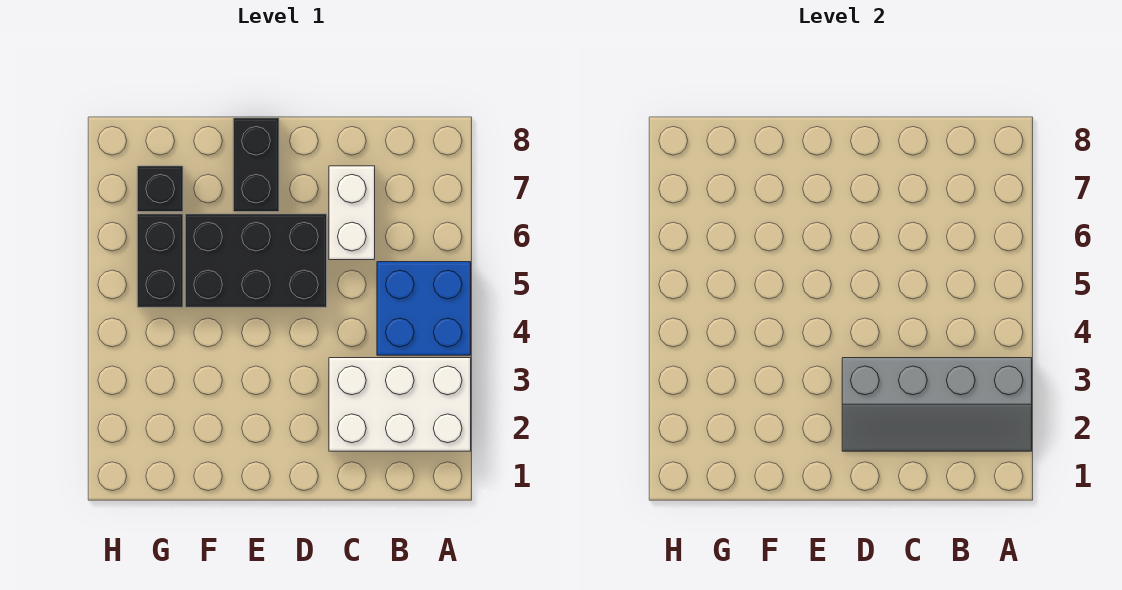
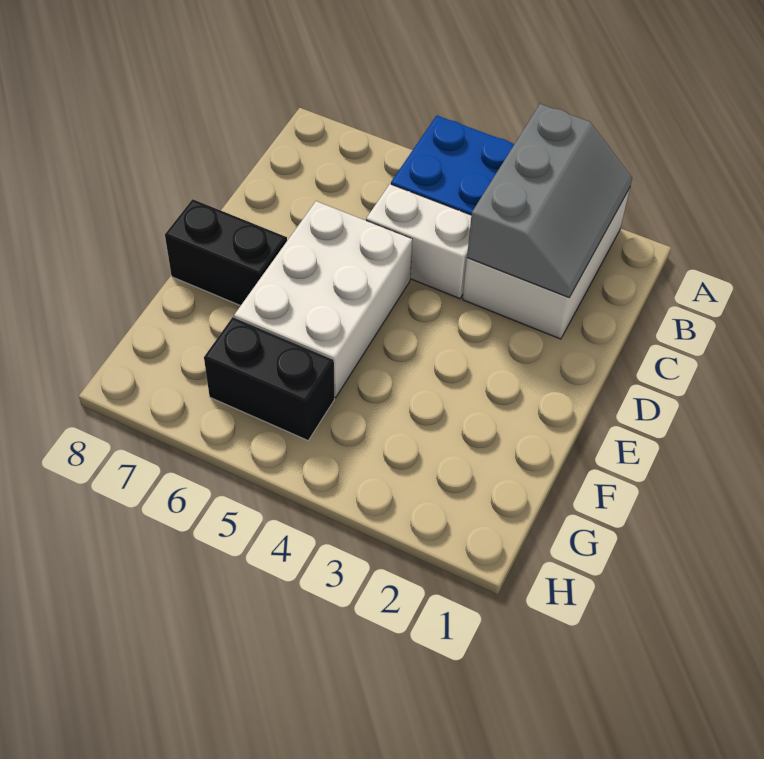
grey slope A2:D3 level 2 top 3 -> grey slope A2:C3 level 2 top 3
white brick C6:C7 level 1 -> white brick C4:C5 level 1
black brick D5:F6 level 1 -> white brick D5:F6 level 1
black brick G7 level 1 -> none

